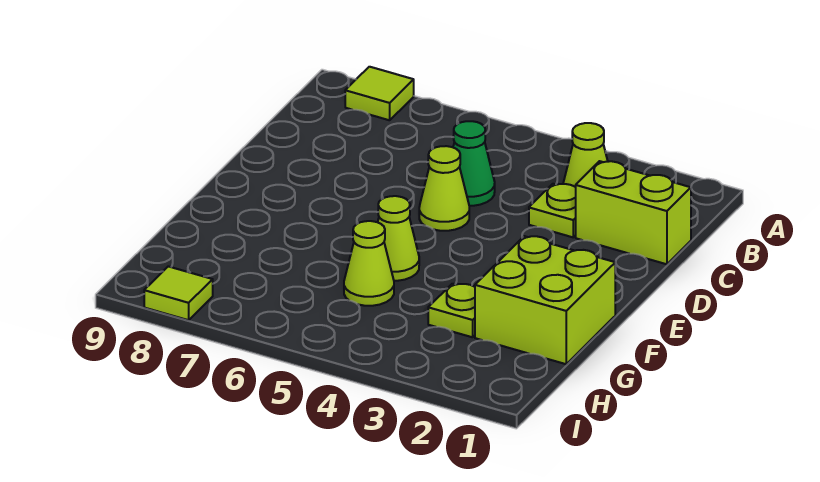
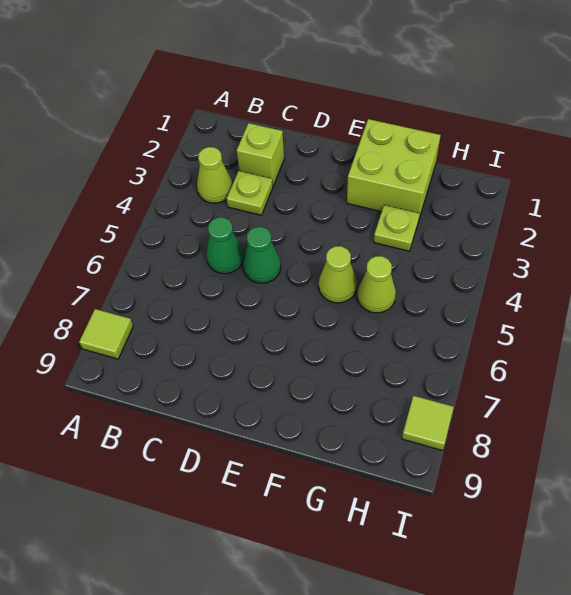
lime brick C1:C2 level 1 -> lime brick C2 level 1
lime cone D5 level 1 -> green cone D5 level 1

